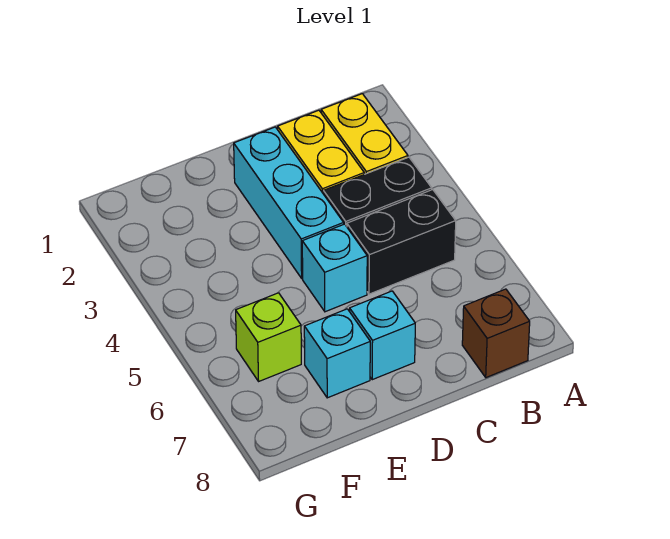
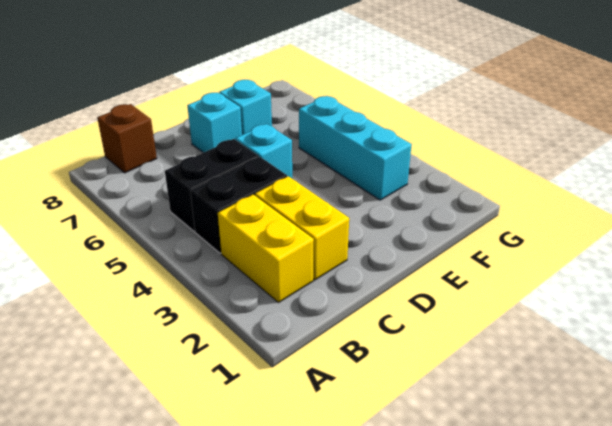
cyan brick D2:D4 level 1 -> cyan brick F3:F5 level 1
lime brick F6 level 1 -> none

